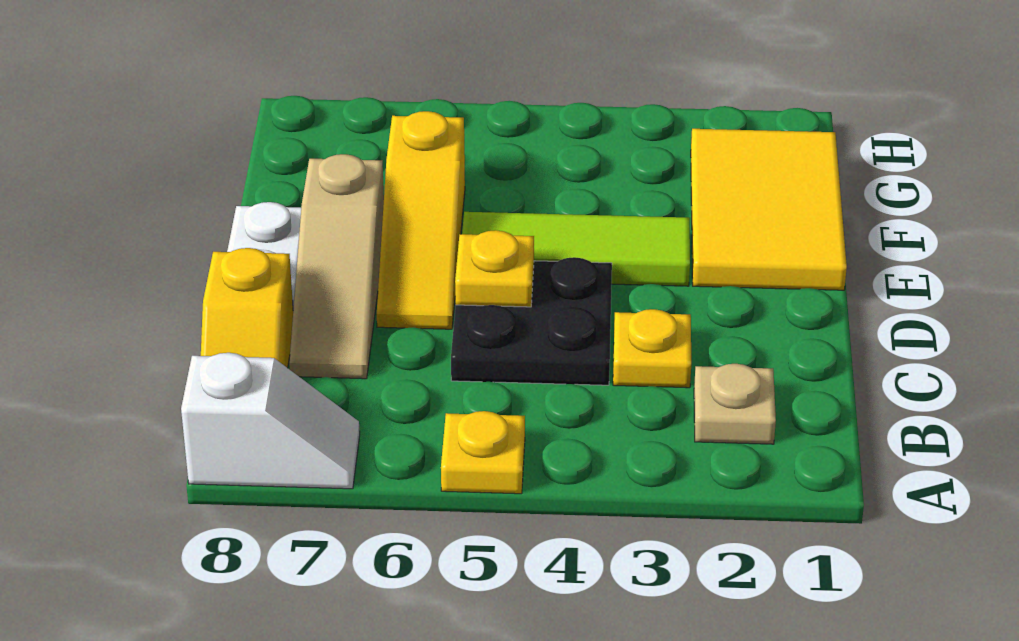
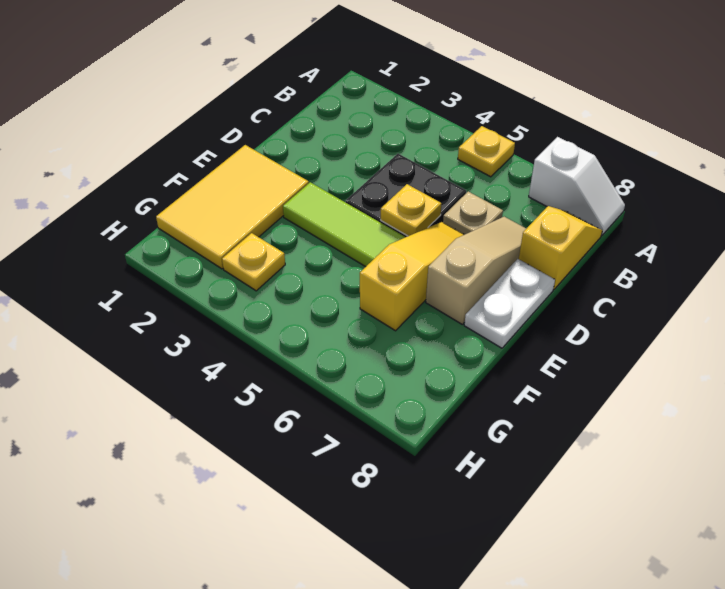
white slope A7:A8 level 1 top 8 -> white slope A7:A8 level 1 top 7
tan plate B2 level 1 -> tan plate C6 level 1
yellow plate C3 level 1 -> yellow plate G3 level 1

